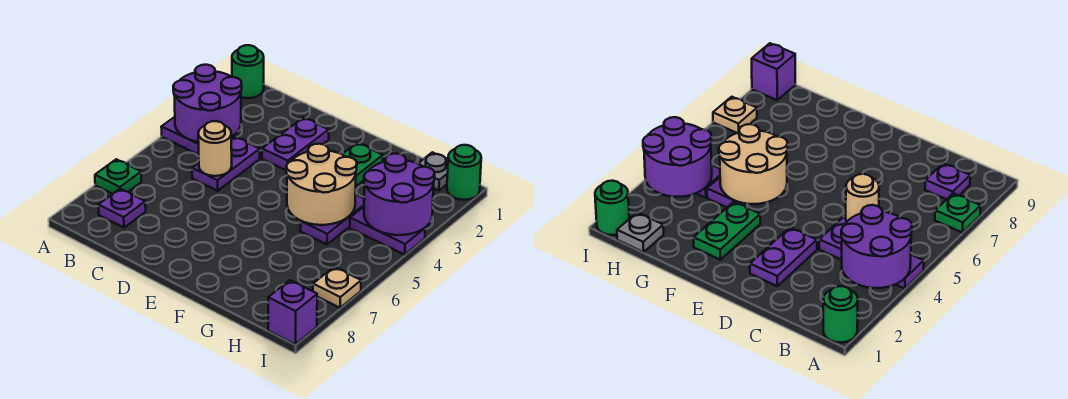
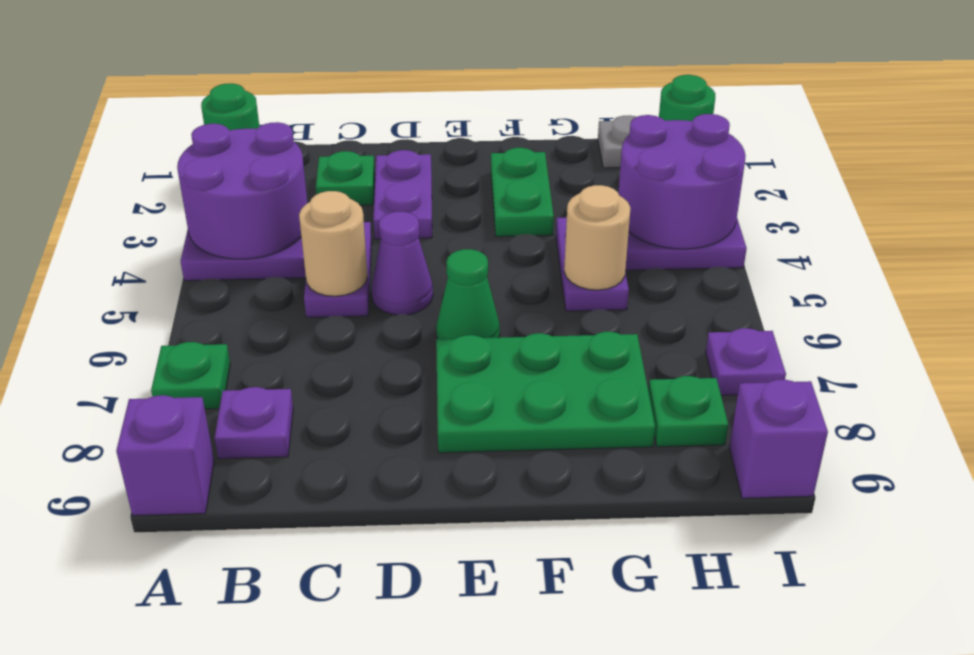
none -> purple brick A9 level 1
none -> green plate C2 level 1
none -> purple cone D5 level 1
none -> green cone E6 level 1
none -> green plate E7:G8 level 1
tan round brick F4:G5 level 2 -> tan round brick G5 level 2
none -> green plate H8 level 1
tan plate I7 level 1 -> purple plate I7 level 1

